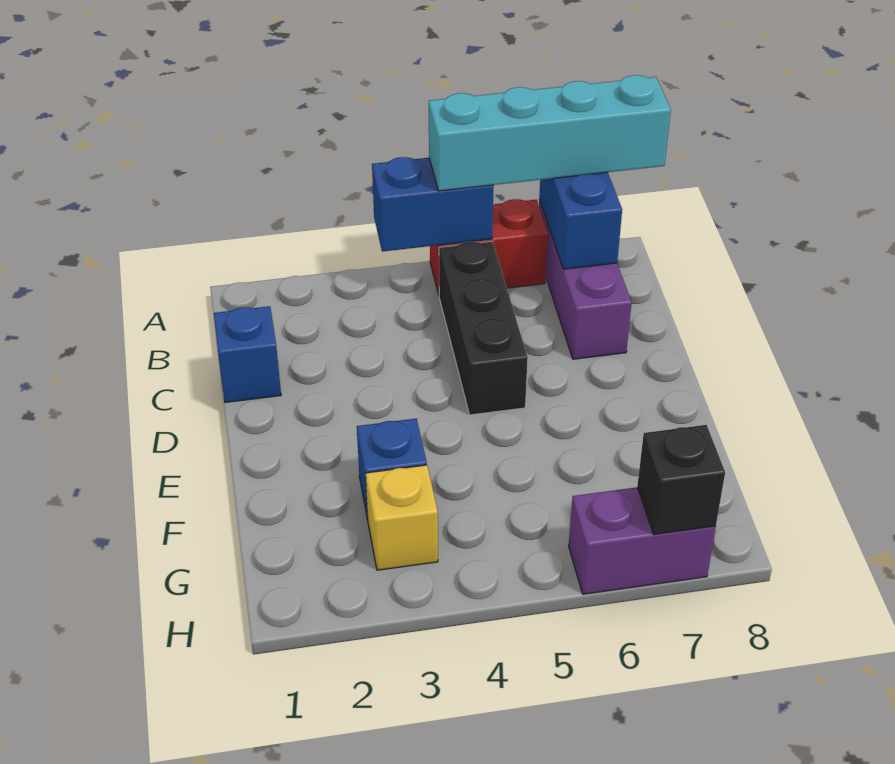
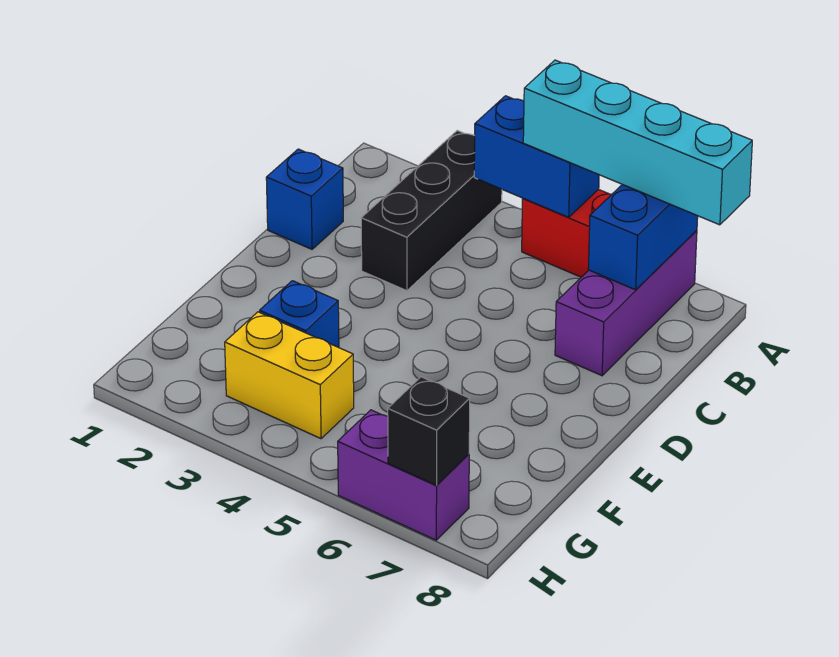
black brick B5:D5 level 1 -> black brick A3:C3 level 1
yellow brick G3 level 1 -> yellow brick G3:G4 level 1

